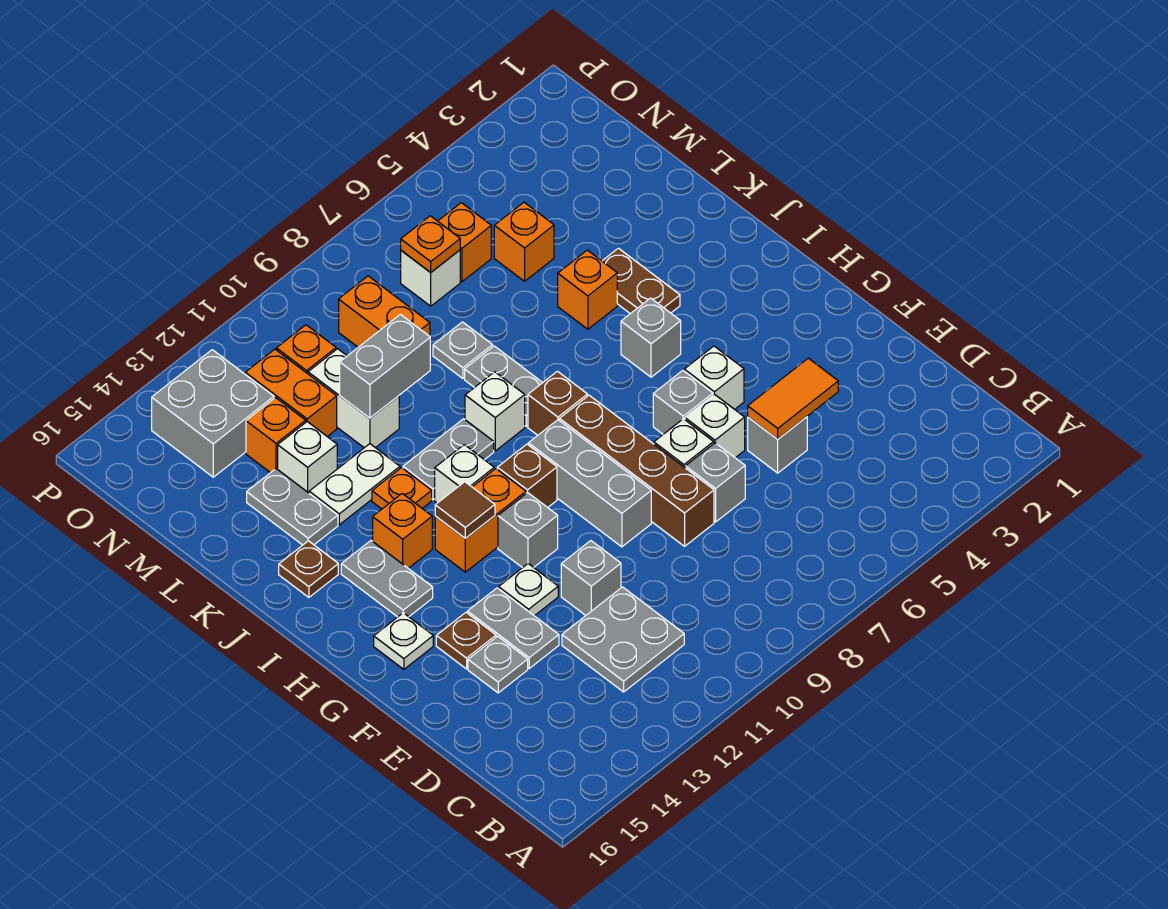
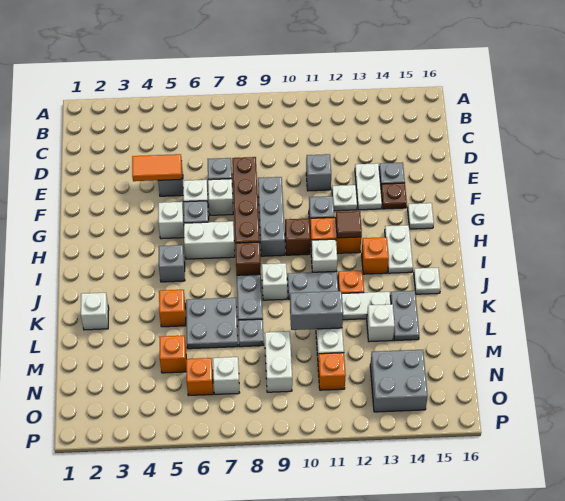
grey plate C11:D12 level 1 -> grey plate K6:L7 level 1
grey plate E13:F13 level 1 -> white plate E13:F13 level 1
none -> white brick H6:H7 level 1
grey plate H14:I14 level 1 -> white plate H14:I14 level 1
brown plate J4:K4 level 1 -> none
brown plate J15 level 1 -> white plate J15 level 1
none -> white brick K2 level 1
orange brick M9:N9 level 1 -> white brick M9:N9 level 1
orange brick M12:N12 level 1 -> none
orange brick M13 level 1 -> none
orange plate N7 level 2 -> none

